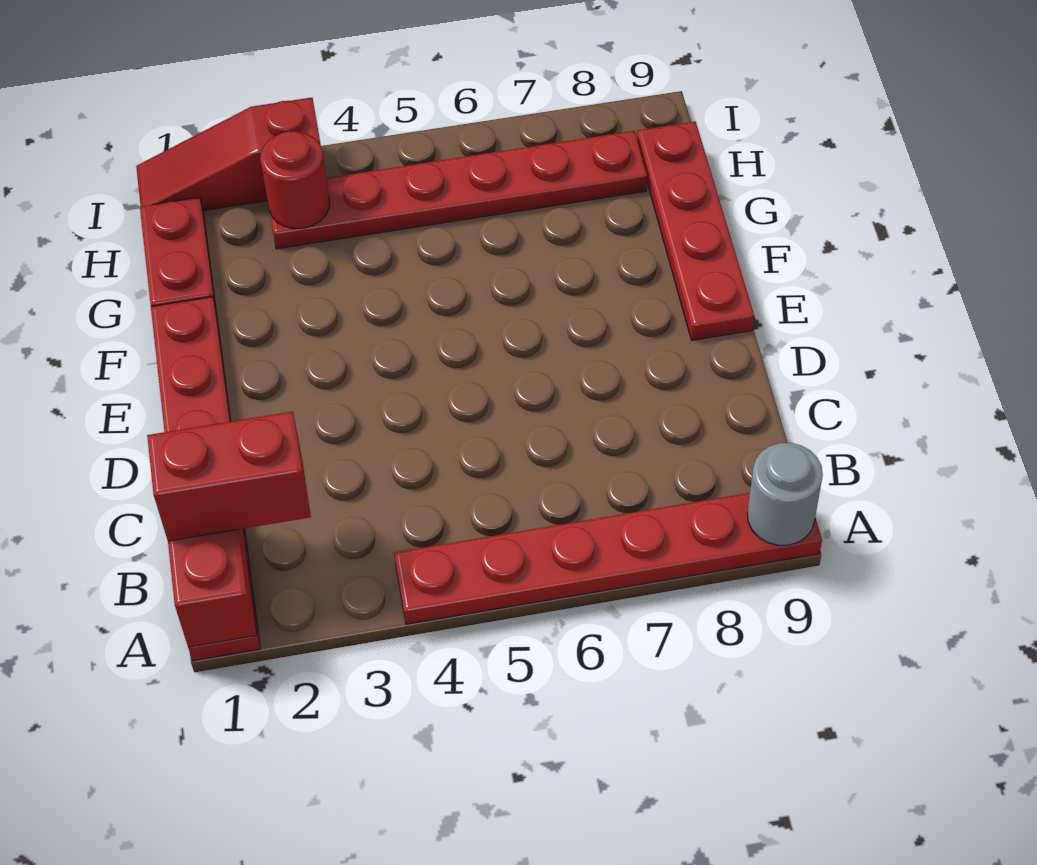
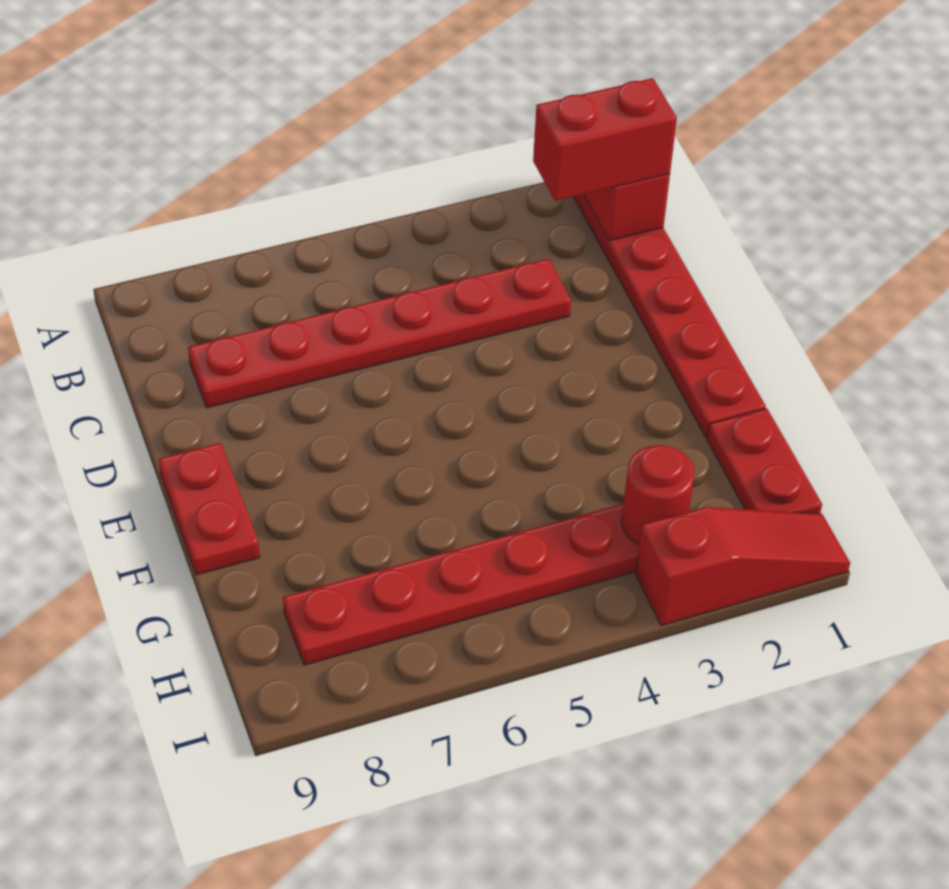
red plate A4:A9 level 1 -> red plate C3:C8 level 1
grey round brick A9 level 2 -> none
red plate E9:H9 level 1 -> red plate E9:F9 level 1

